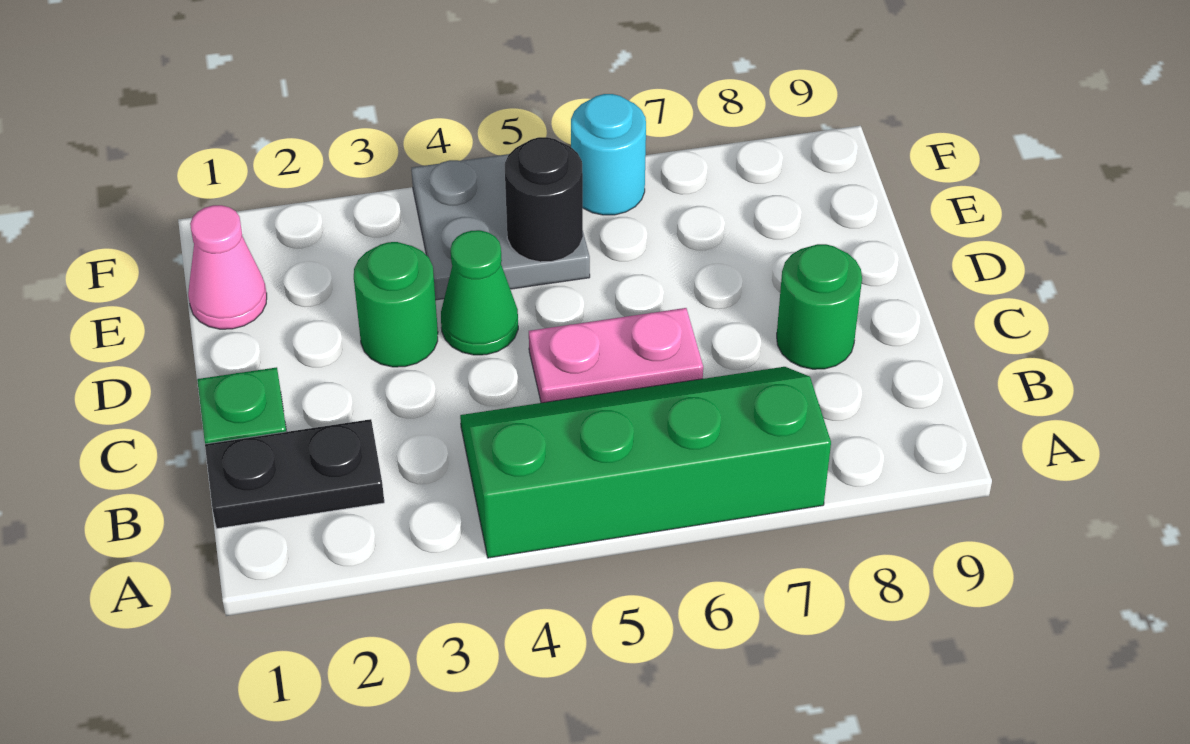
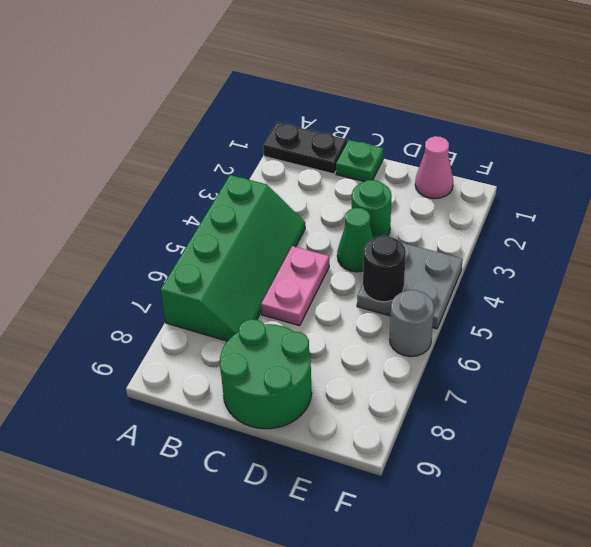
black plate B1:B2 level 1 -> black plate A1:B1 level 1
green round brick C8 level 1 -> green round brick C8:D9 level 1
cyan round brick F6 level 1 -> grey round brick F6 level 1

